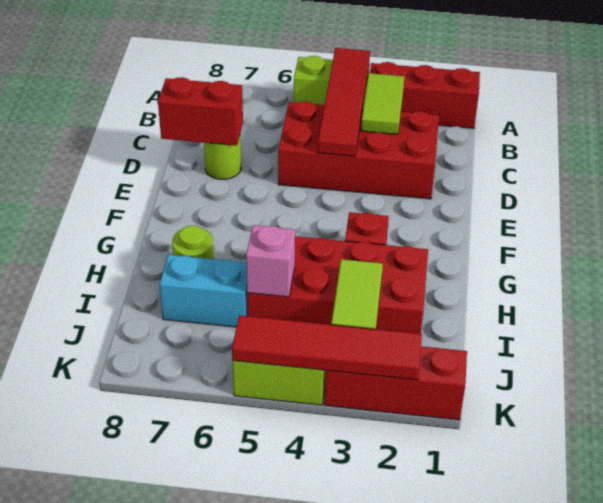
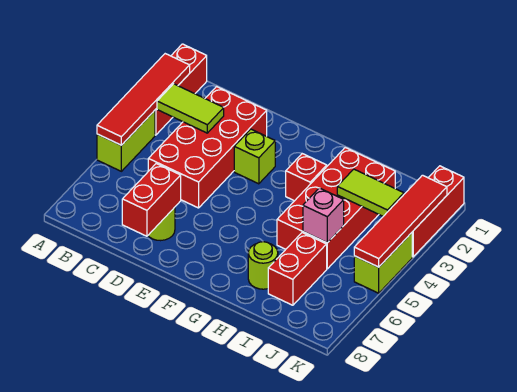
red tile A4:D4 level 2 -> red tile A2:A5 level 2
none -> lime brick E3 level 1
cyan brick I6:I7 level 1 -> red brick I6:I7 level 1

